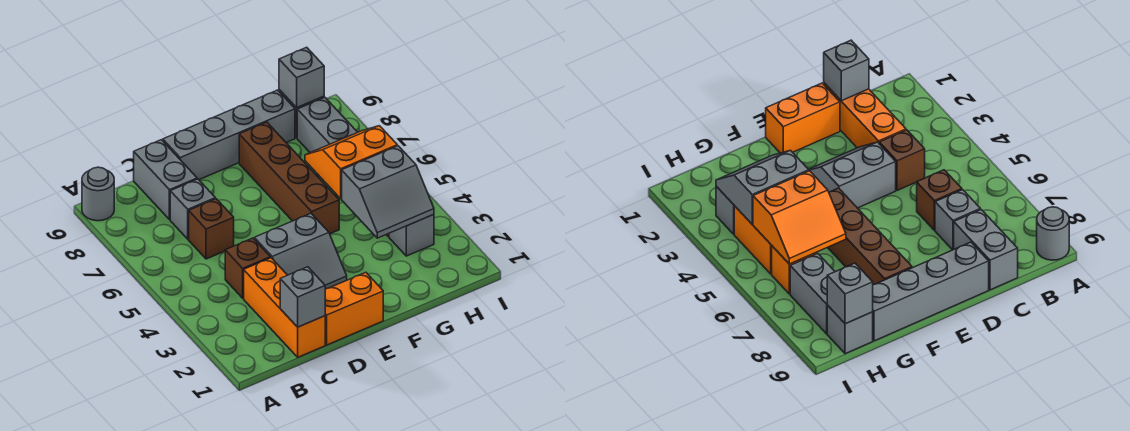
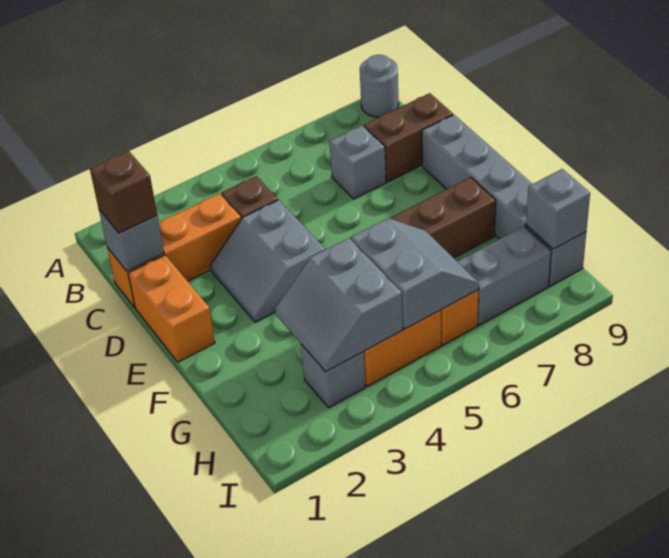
brown brick C6 level 1 -> brown brick C1 level 3
grey brick C8:C9 level 1 -> brown brick C8:C9 level 1
orange slope G5:H6 level 2 top 5 -> grey slope G5:H6 level 2 top 5

